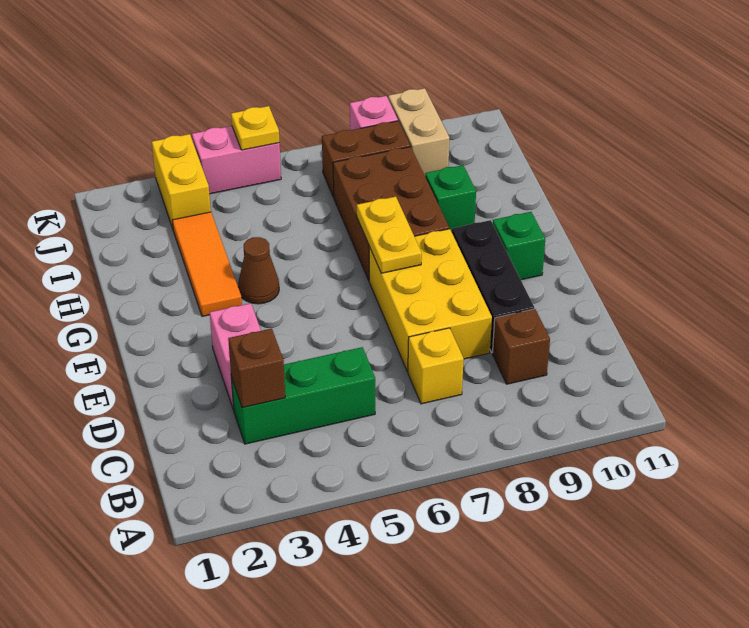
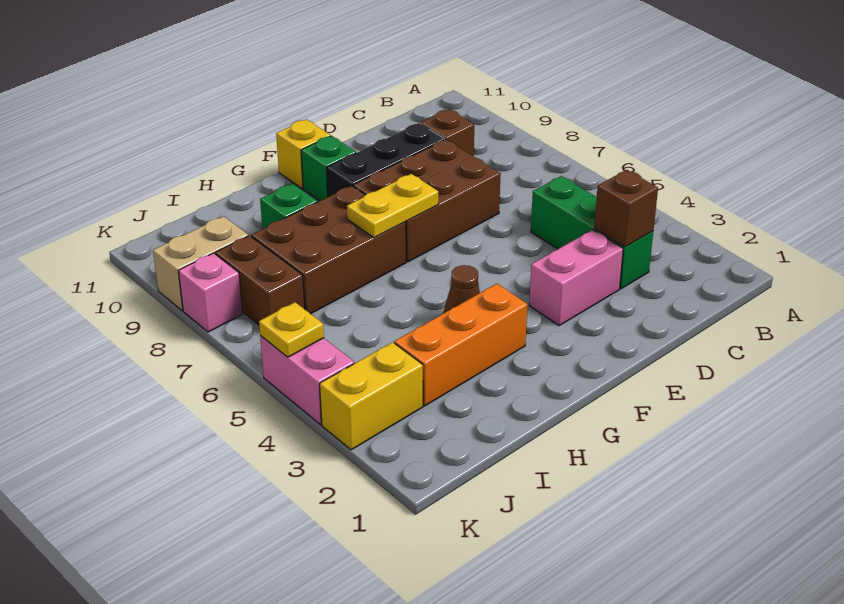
yellow brick C7 level 1 -> yellow brick F11 level 1
yellow brick D7:F8 level 1 -> brown brick D7:F8 level 1
orange tile G3:I3 level 1 -> orange brick G3:I3 level 1

